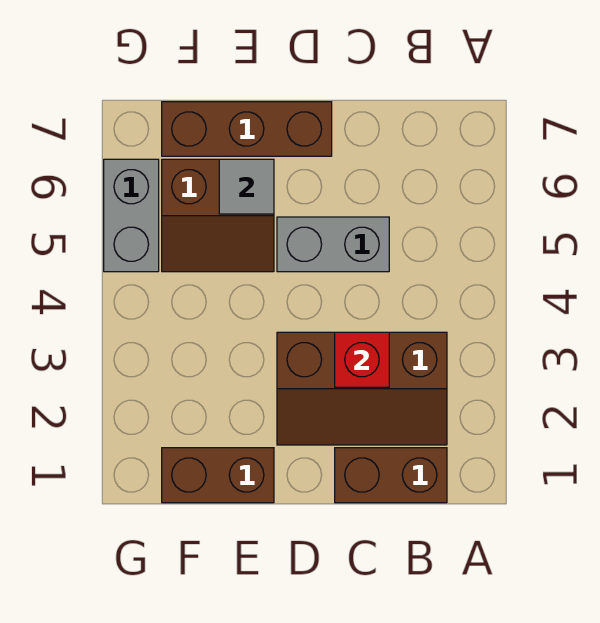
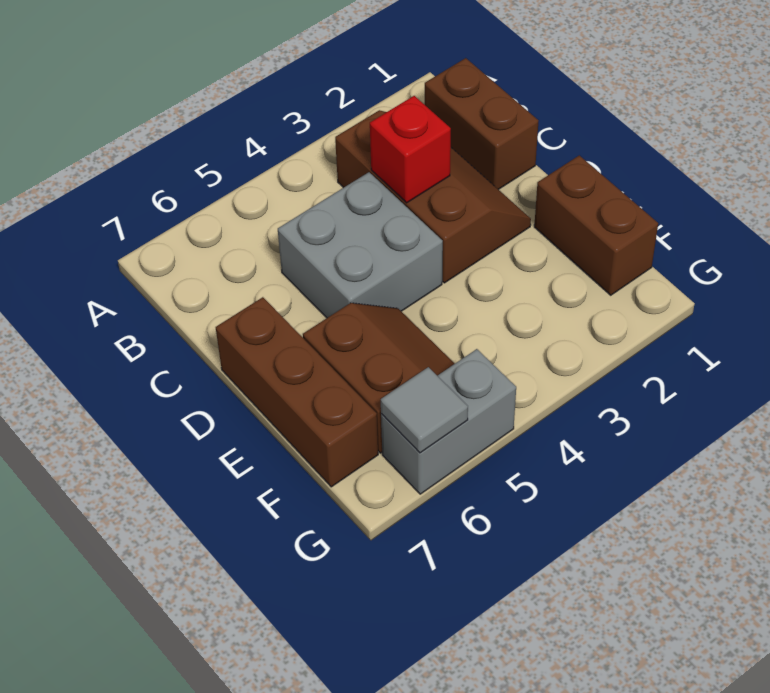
grey brick C5:D5 level 1 -> grey brick C4:D5 level 1
grey tile E6 level 2 -> grey tile G6 level 2

